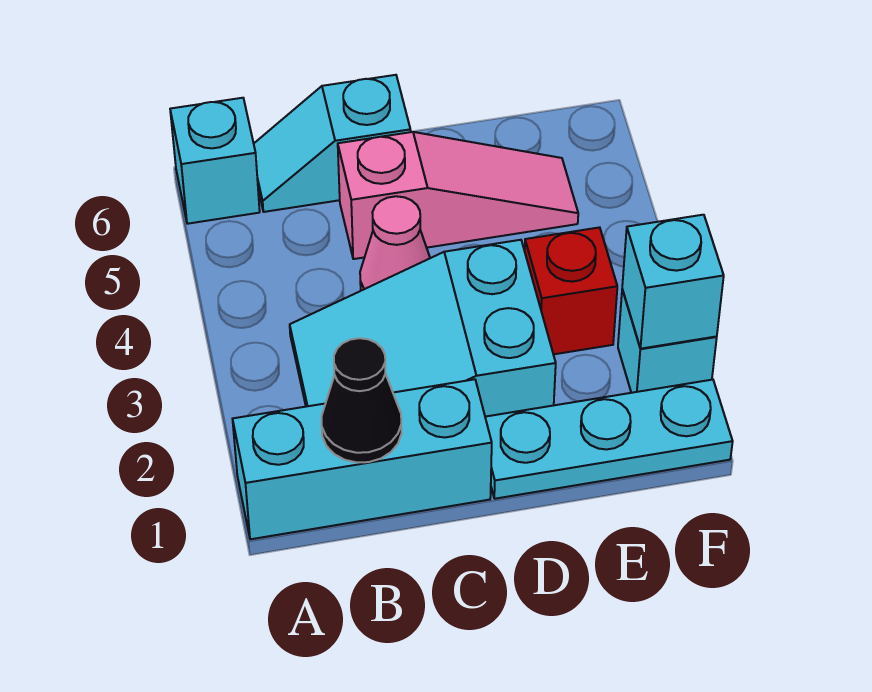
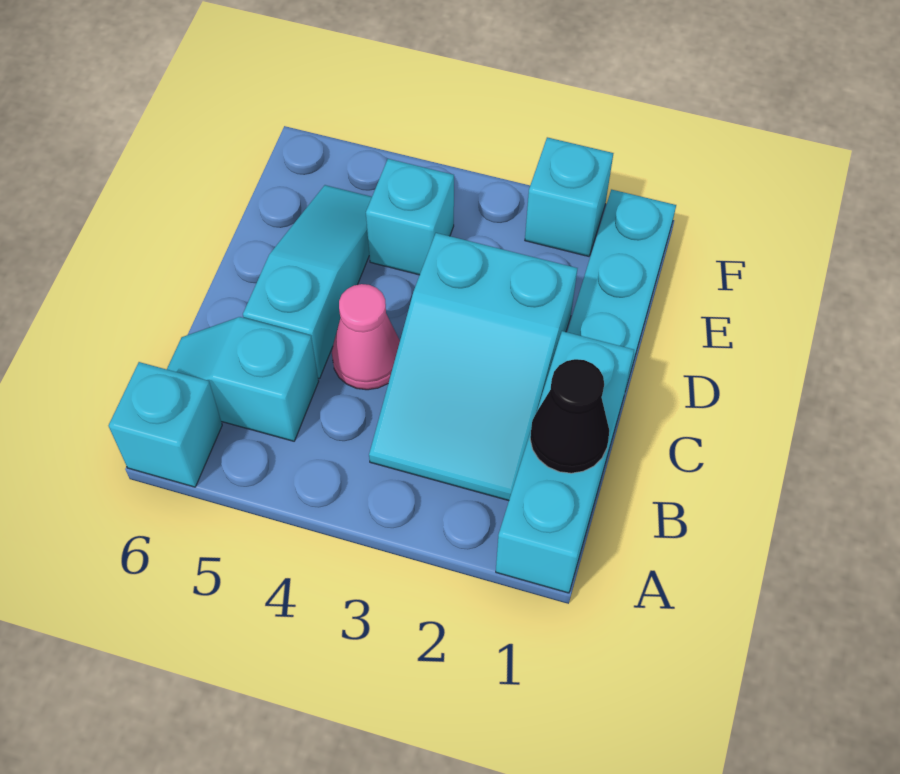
cyan slope B6:C6 level 1 top C -> cyan slope B5:B6 level 1 top 5
pink slope C5:E5 level 1 top C -> cyan slope C5:E5 level 1 top C
red brick E3 level 1 -> none
cyan brick F2 level 2 -> cyan brick E4 level 1

